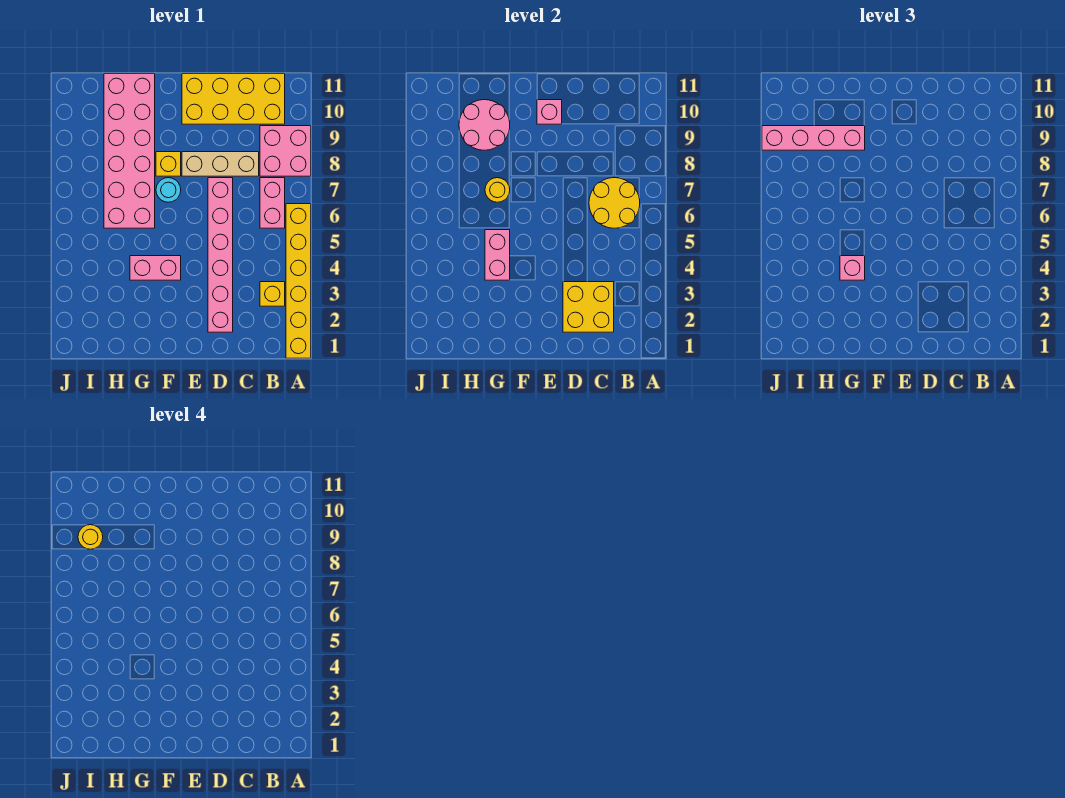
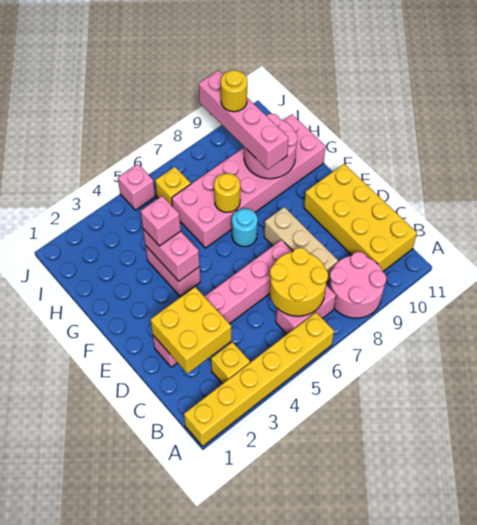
pink brick A8:B9 level 1 -> pink round brick A8:B9 level 1
pink brick E10 level 2 -> pink brick J5 level 1
yellow brick F8 level 1 -> yellow brick I6 level 1
pink brick G4:G5 level 2 -> pink brick F4:G4 level 2

